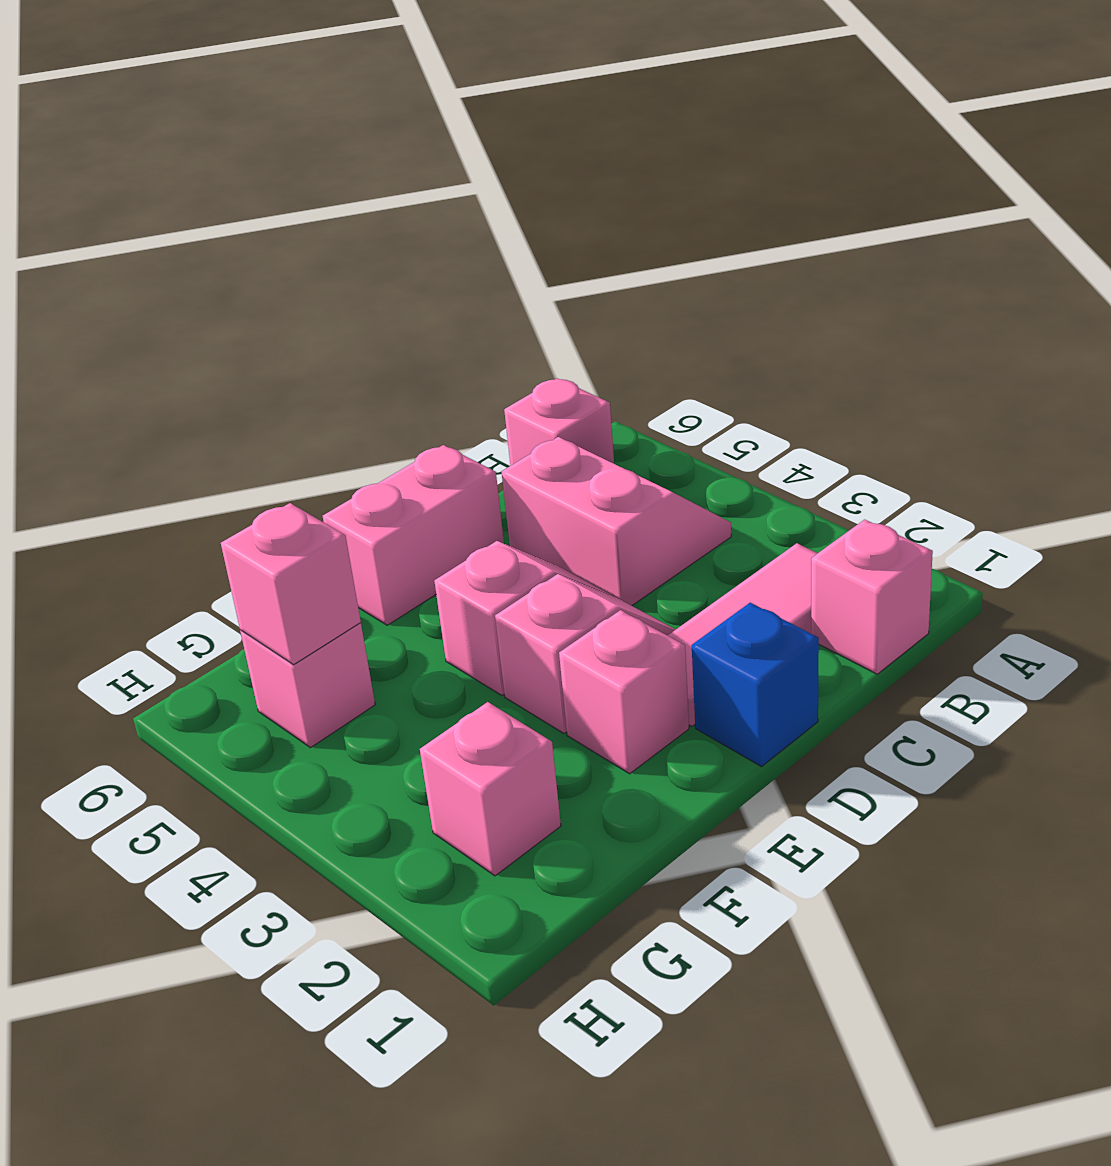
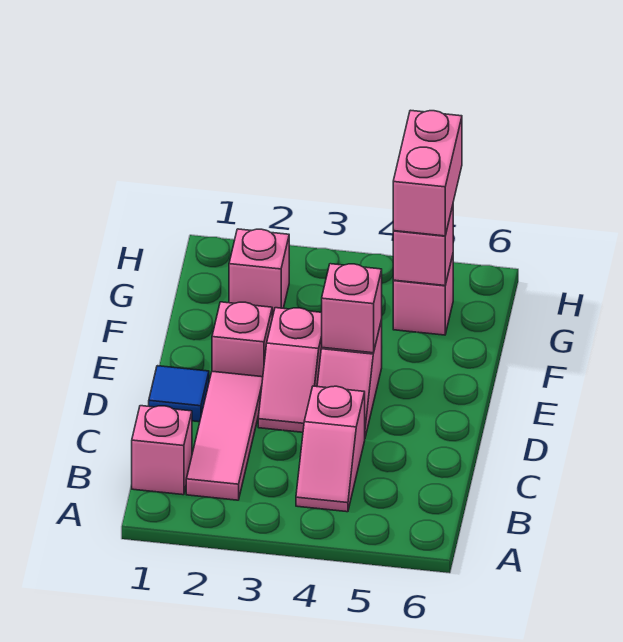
pink slope B4:C5 level 1 top C -> pink slope B4:C4 level 1 top C
pink brick B6 level 1 -> pink brick E4 level 2
blue brick D1 level 1 -> blue tile D1 level 1
pink brick D6:E6 level 1 -> pink brick G5:H5 level 3

